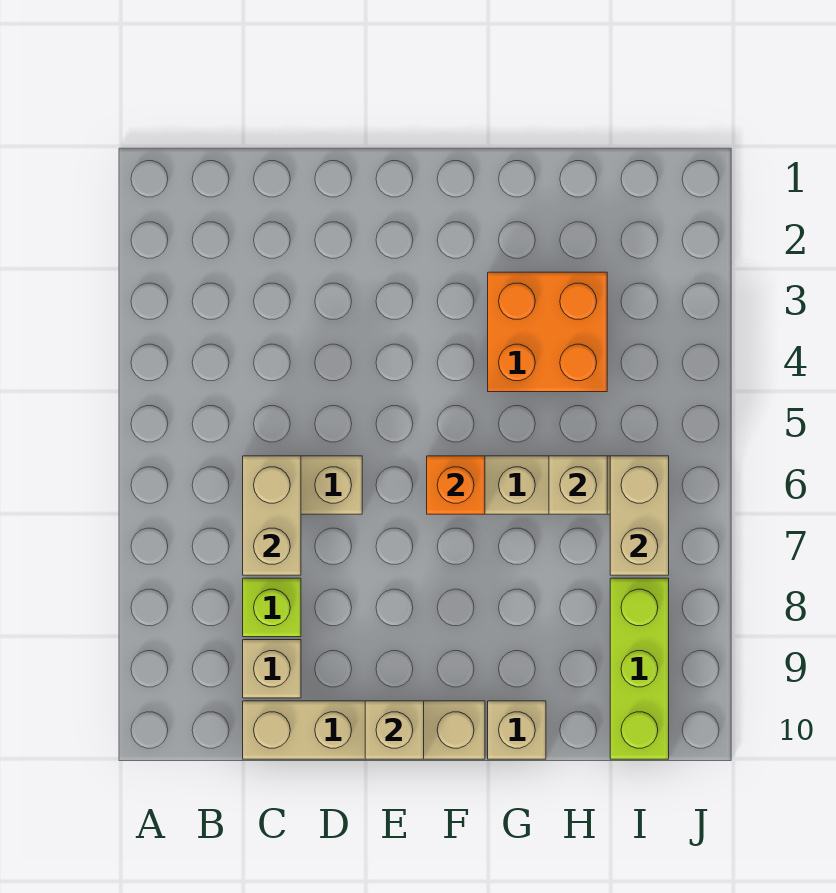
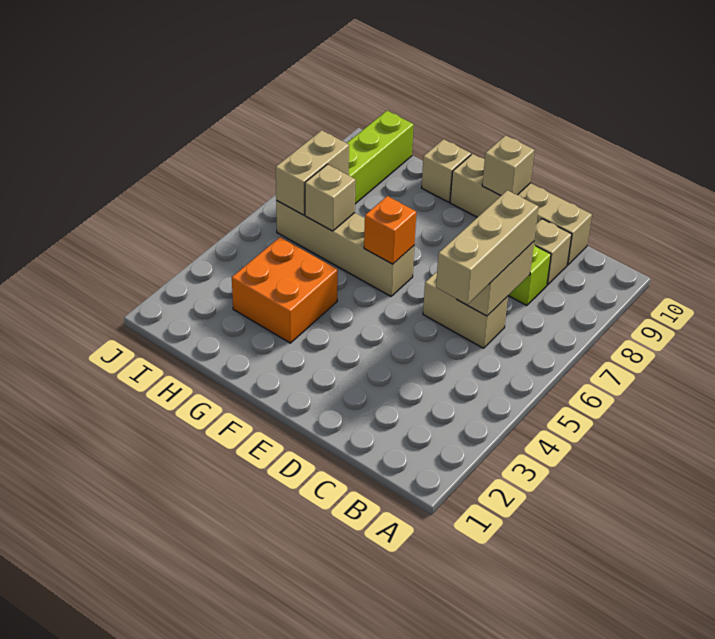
none -> tan brick C5:C7 level 3

